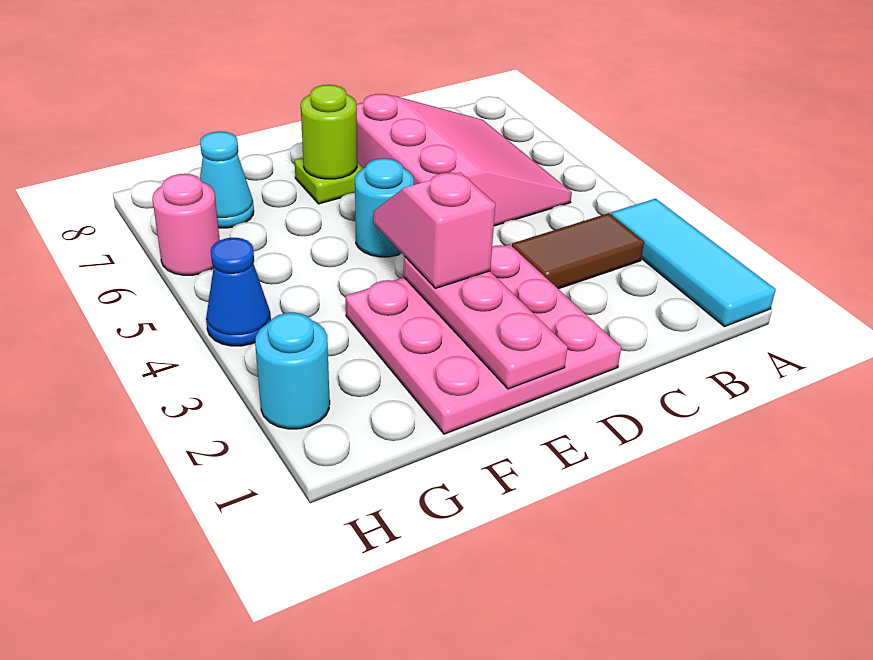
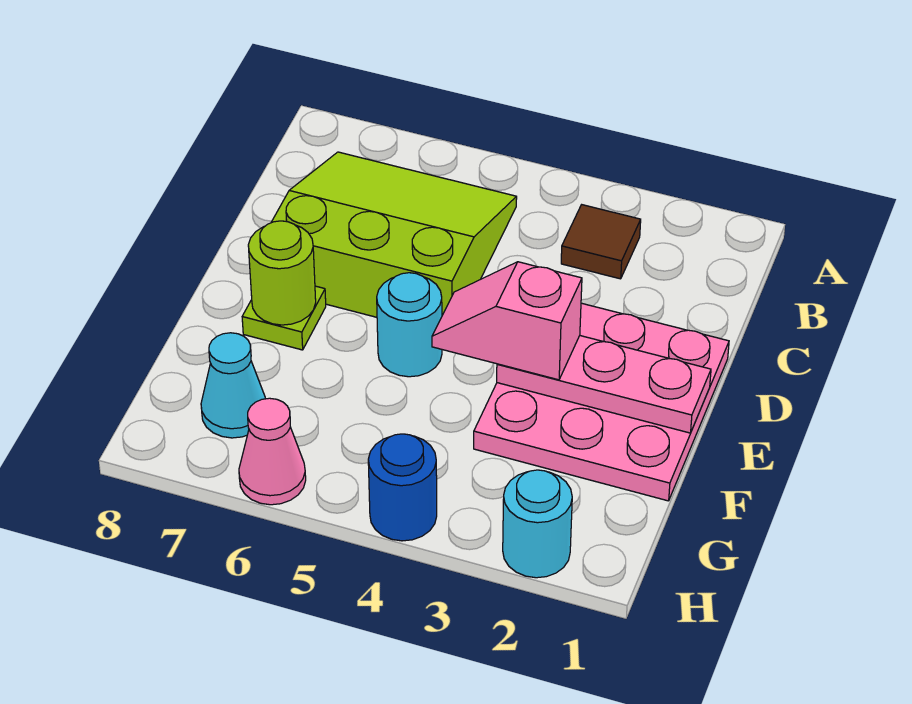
cyan tile A1:A3 level 1 -> none
brown tile B3:C3 level 1 -> brown tile B3 level 1
pink slope B5:D7 level 1 top D -> lime slope B5:D7 level 1 top D
blue cone H4 level 1 -> blue round brick H4 level 1
pink round brick H6 level 1 -> pink cone H6 level 1

